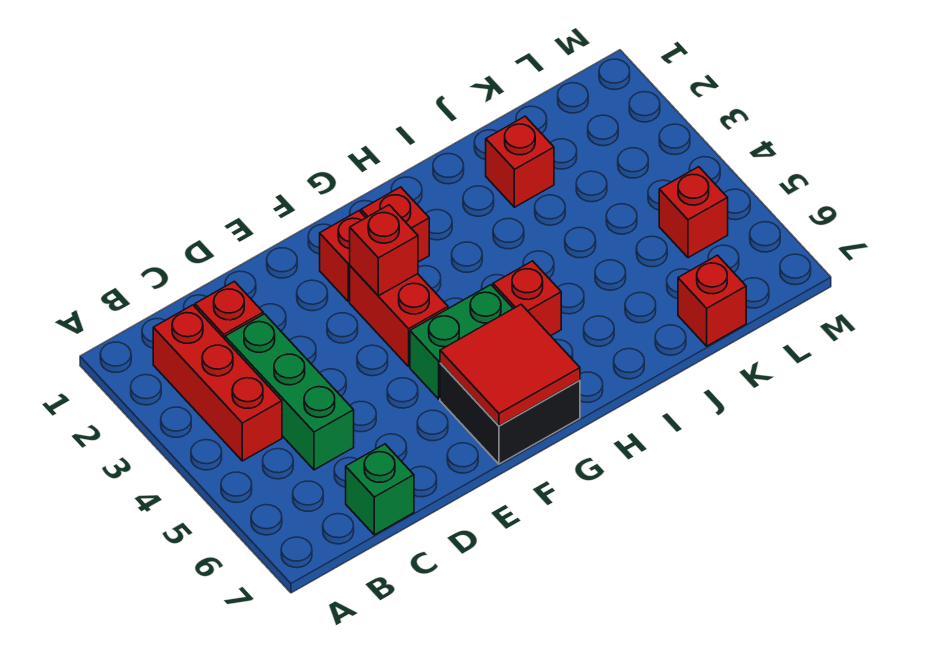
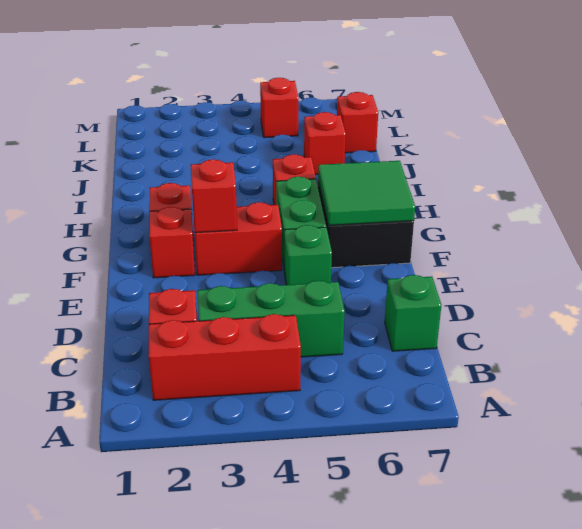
none -> green brick E5 level 1
red tile F6:G7 level 2 -> green tile F6:G7 level 2
red brick J2 level 1 -> red brick J6 level 1

